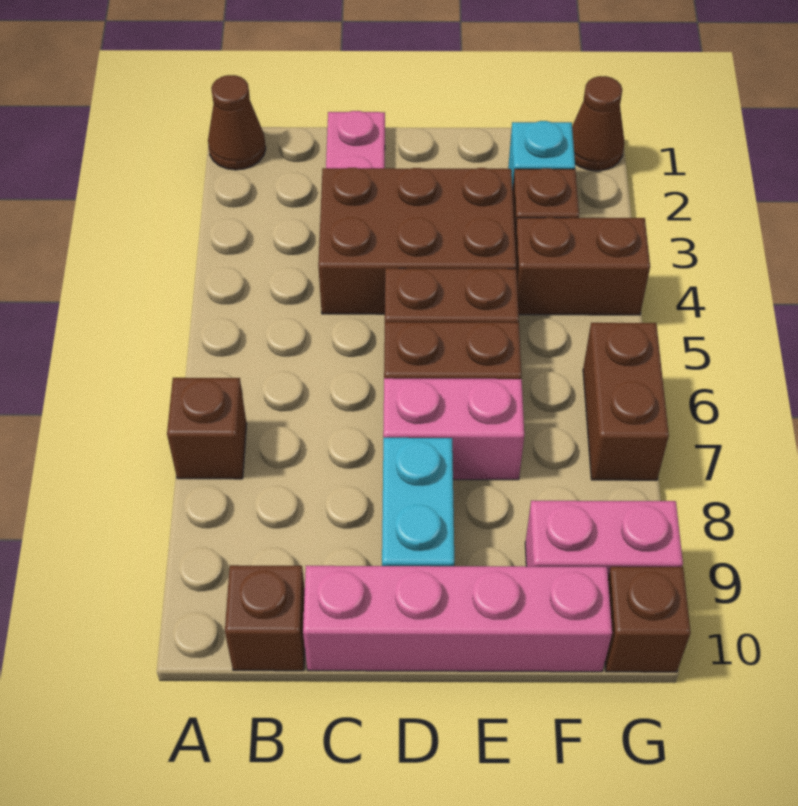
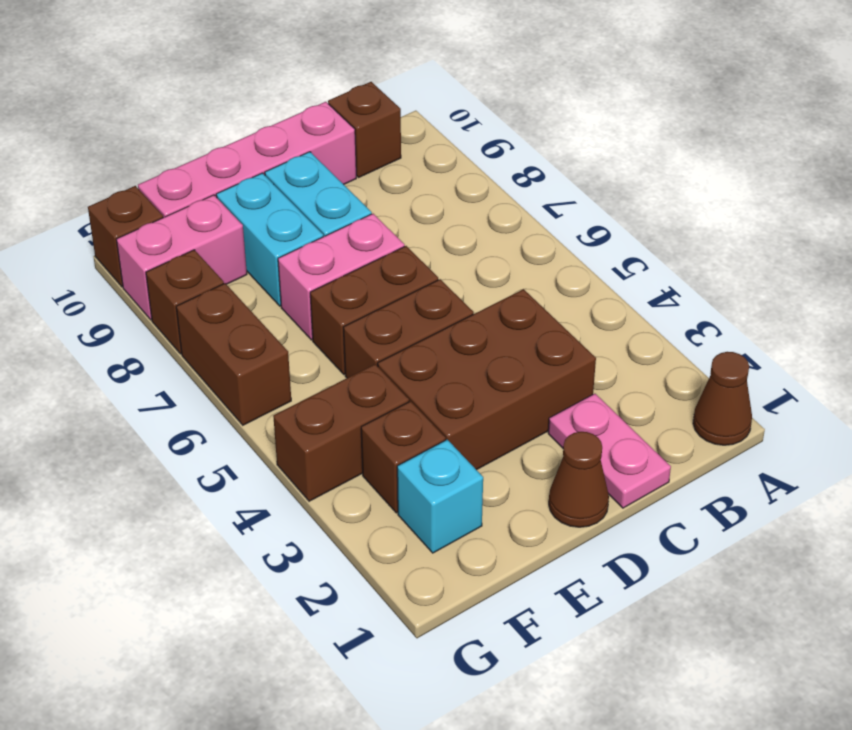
brown brick A7 level 1 -> brown brick G8 level 1
none -> cyan brick E8:E9 level 1
brown cone G1 level 1 -> brown cone D1 level 1

